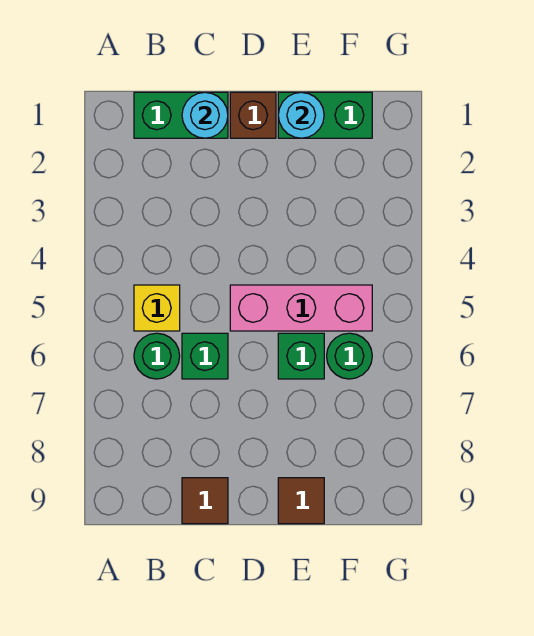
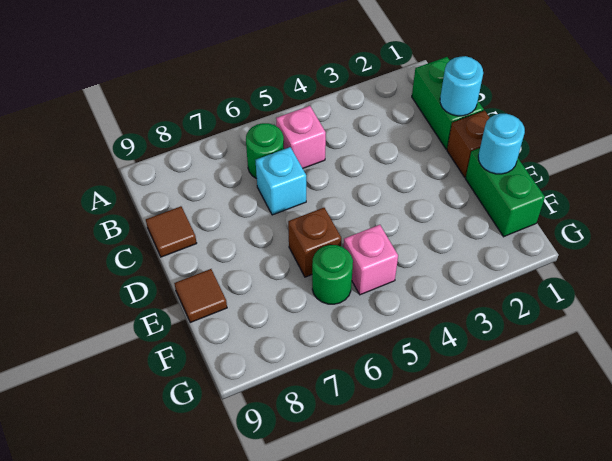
yellow brick B5 level 1 -> pink brick B5 level 1
green brick C6 level 1 -> cyan brick C6 level 1
pink brick D5:F5 level 1 -> pink brick F5 level 1
green brick E6 level 1 -> brown brick E6 level 1

